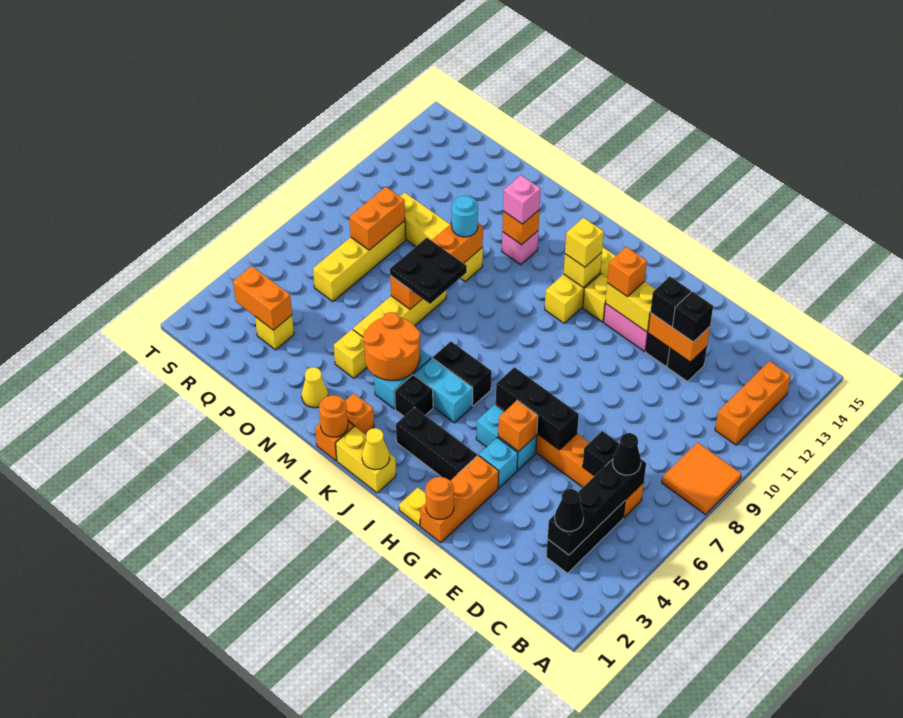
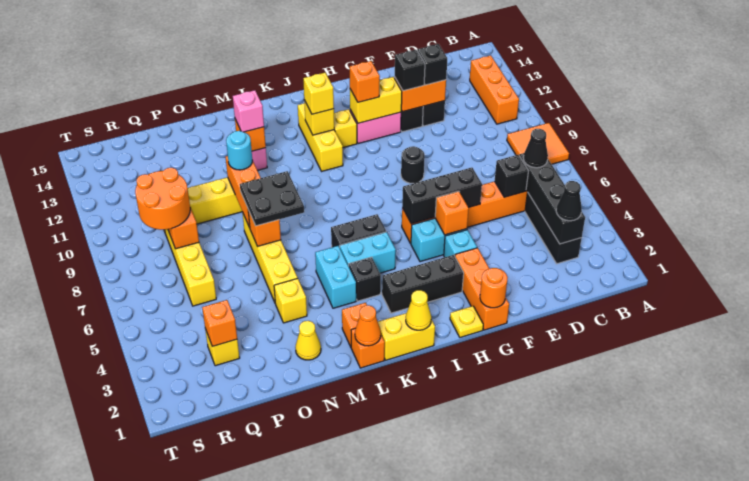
none -> black round brick G9 level 1
orange round brick L1 level 2 -> orange cone L1 level 2
orange round brick L4:M5 level 2 -> orange round brick Q8:R9 level 3
orange brick Q3:R3 level 2 -> orange brick Q3 level 2

